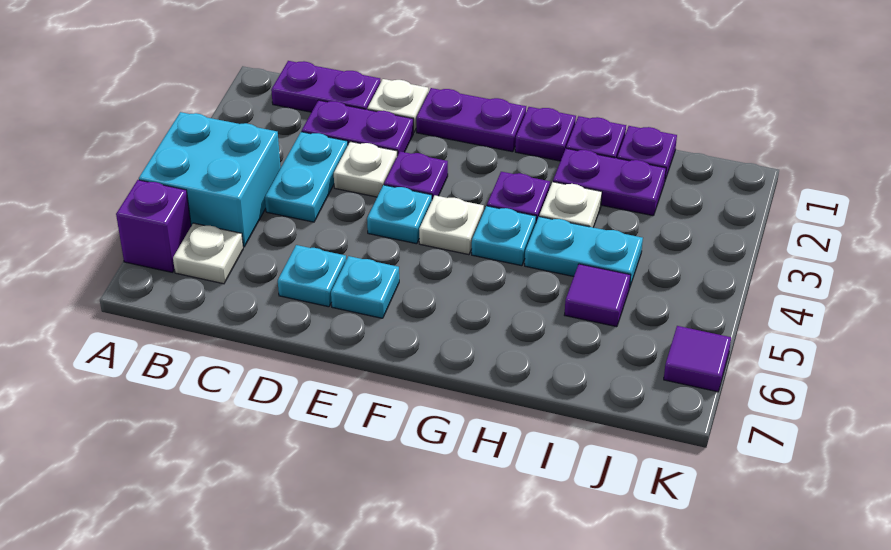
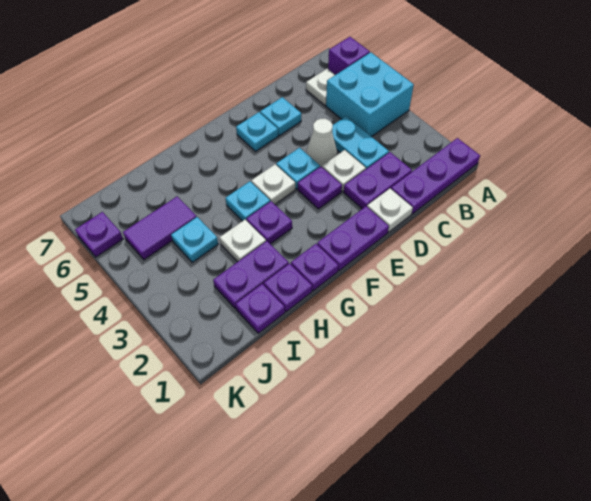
purple plate B1:C1 level 1 -> purple plate A1:C1 level 1
none -> white cone D4 level 1
cyan plate H4:I4 level 1 -> cyan plate I4 level 1
purple tile I5 level 1 -> purple tile I5:J5 level 1
purple tile K6 level 1 -> purple plate K6 level 1

